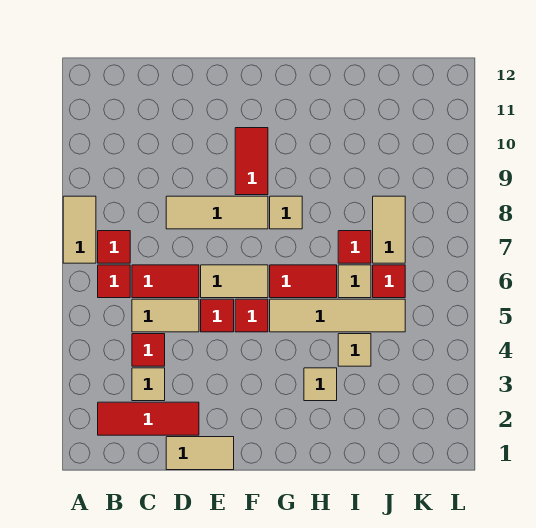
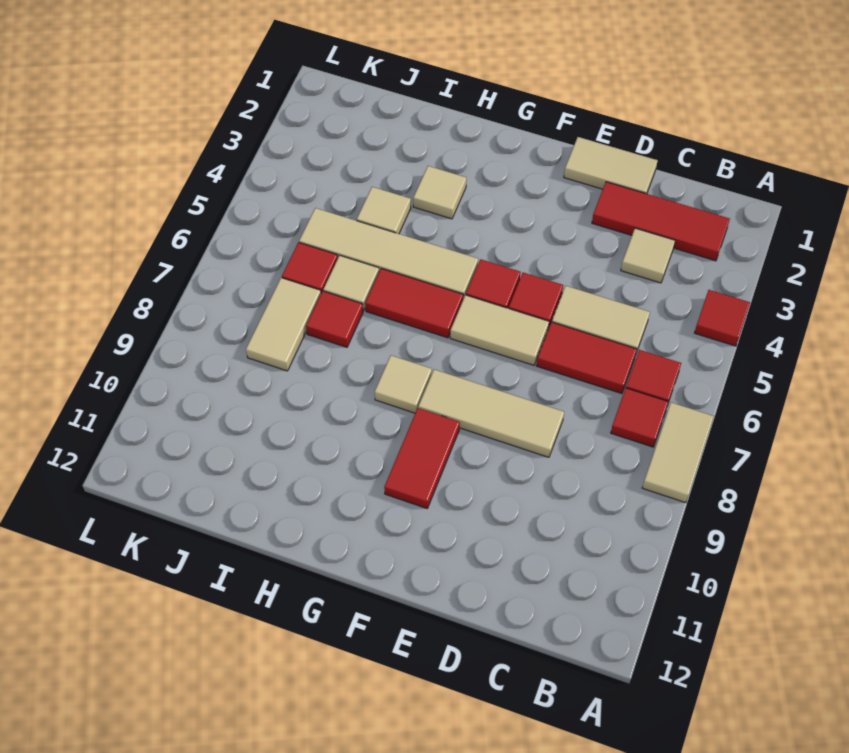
red tile C4 level 1 -> red tile A4 level 1

